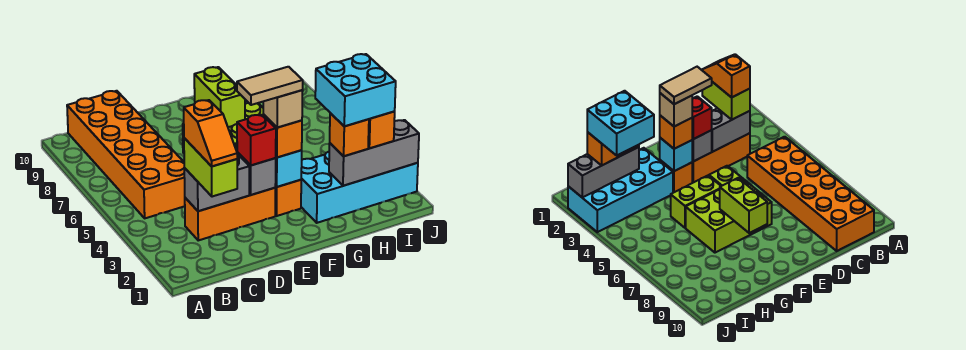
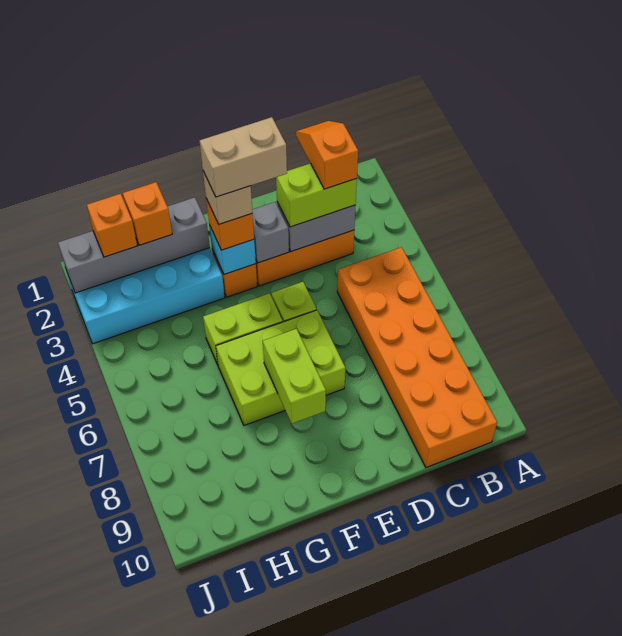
lime brick C2:C3 level 3 -> lime brick C3:D3 level 3
red brick E3 level 3 -> none
tan tile E3:F3 level 5 -> tan brick E3:F3 level 5
grey brick H2:J2 level 2 -> grey brick G2:J2 level 2
cyan brick H2:I3 level 4 -> none

